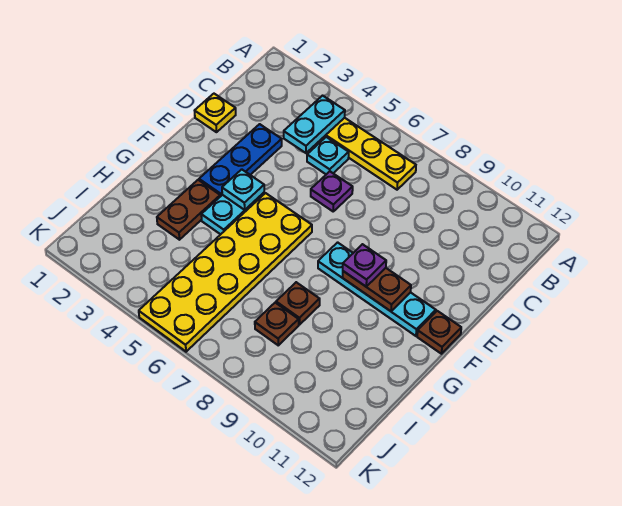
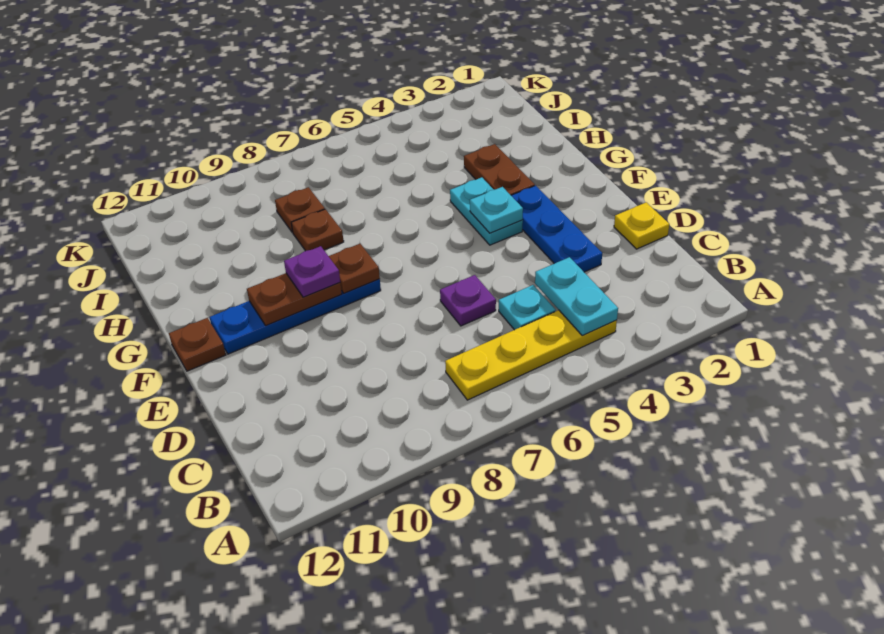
yellow plate F5:K6 level 1 -> none
cyan plate F8:F11 level 1 -> blue plate F8:F11 level 1
none -> brown plate F8 level 2

